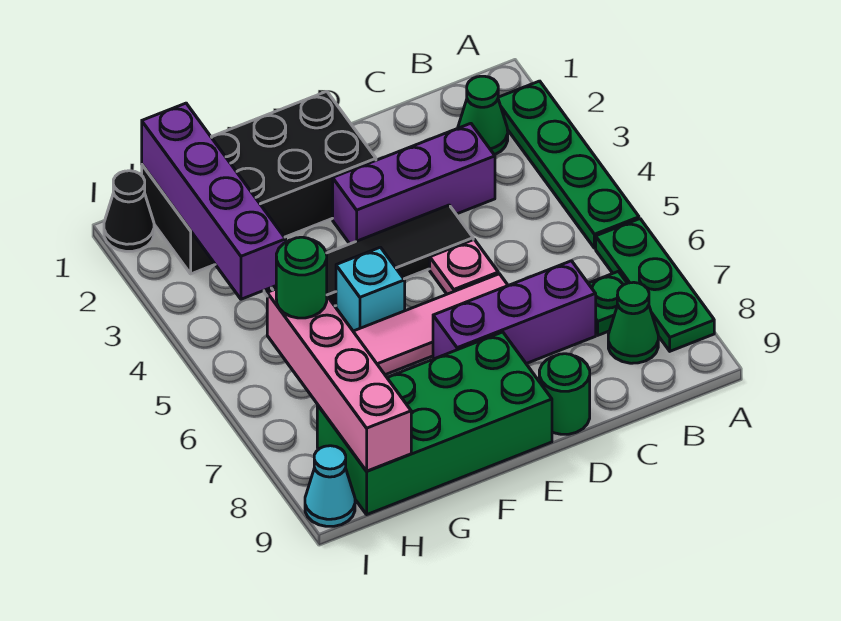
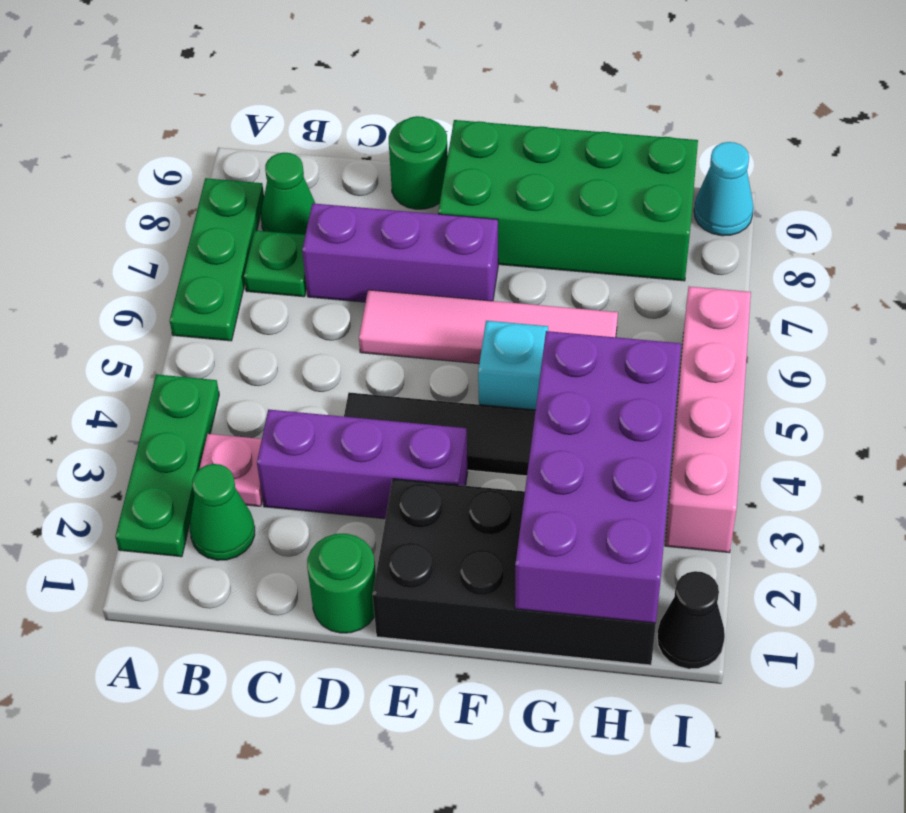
green plate A2:A5 level 1 -> green plate A2:A4 level 1
pink plate D5 level 1 -> pink plate B3 level 1
purple brick H1:H4 level 2 -> purple brick G1:H4 level 2
pink brick H6:H9 level 2 -> pink brick I3:I6 level 1
green round brick H6 level 3 -> green round brick D1 level 1

